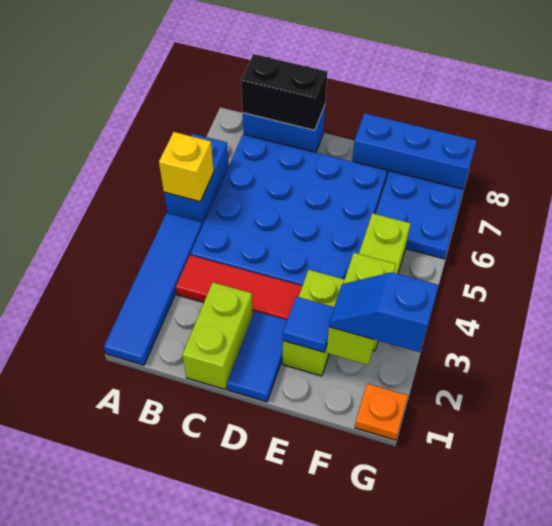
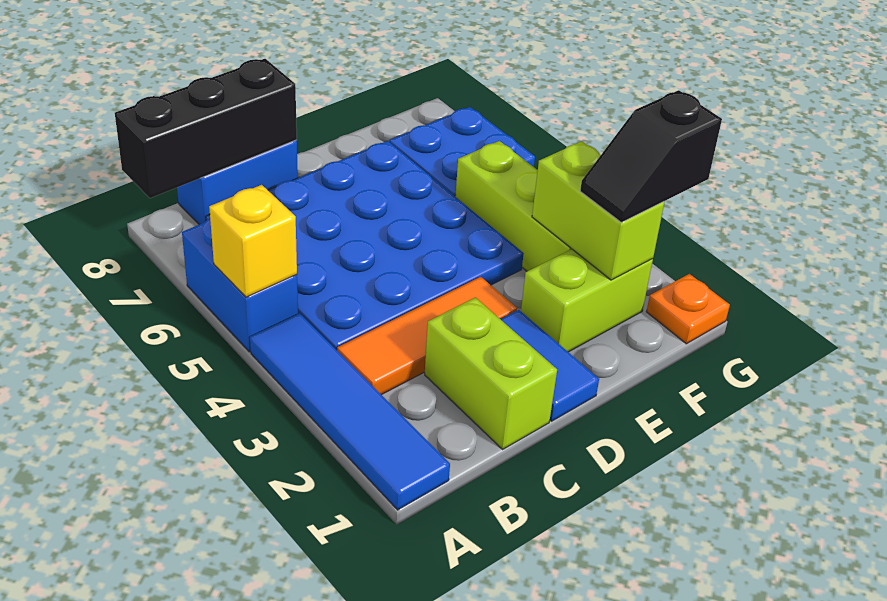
red tile B3:D3 level 1 -> orange tile B3:D3 level 1
black brick B8:C8 level 2 -> black brick A8:C8 level 2
lime brick E2:E3 level 1 -> lime brick E2:F2 level 1
blue tile E2 level 2 -> none
blue brick E8:G8 level 1 -> none
blue slope F2:G2 level 3 top G -> black slope F2:G2 level 3 top G

